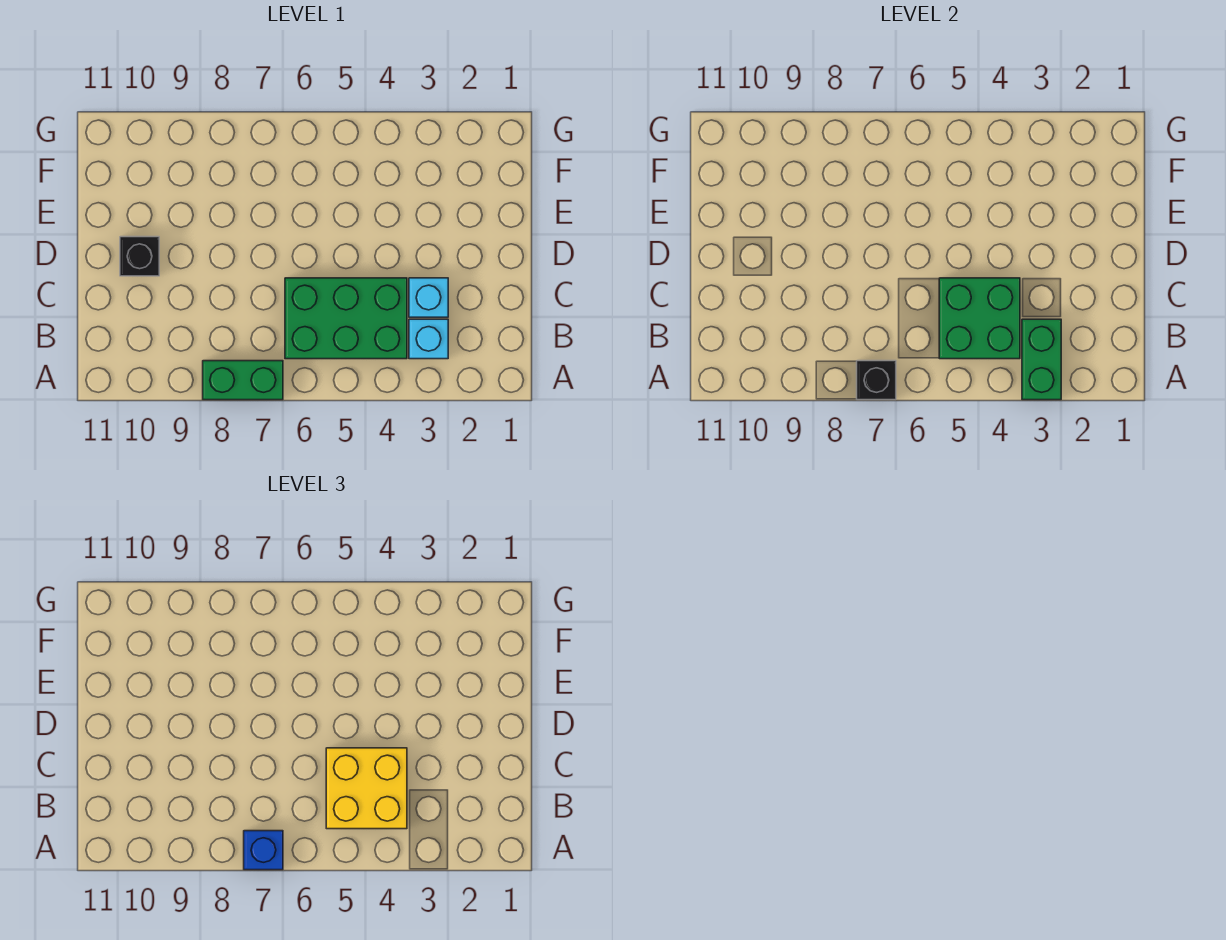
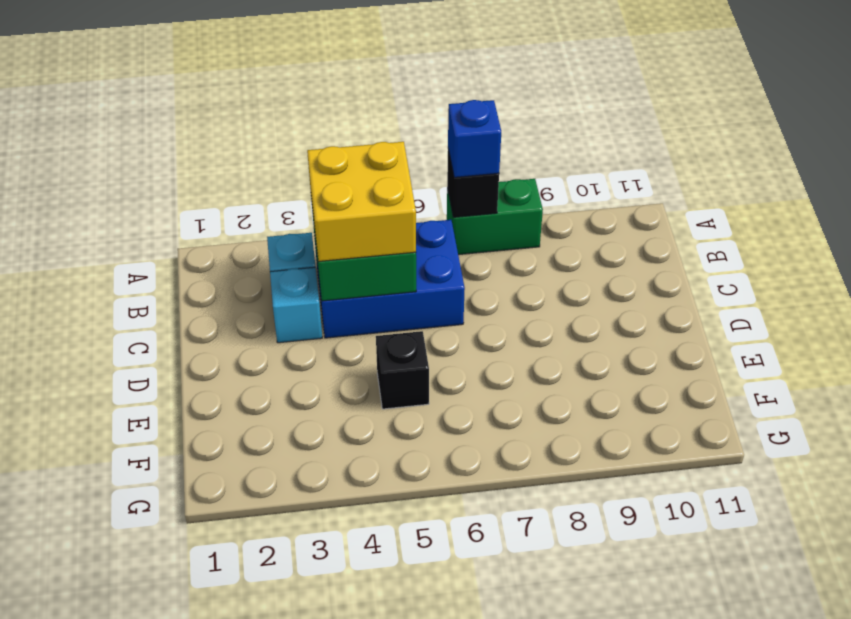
green brick A3:B3 level 2 -> none
green brick B4:C6 level 1 -> blue brick B4:C6 level 1
black brick D10 level 1 -> black brick E5 level 1

